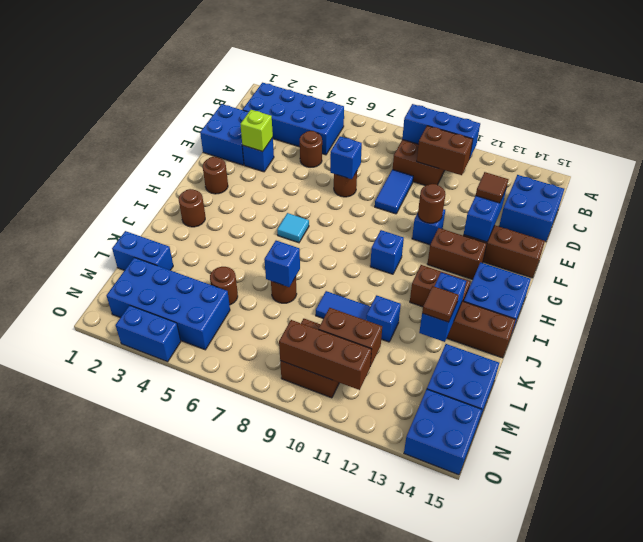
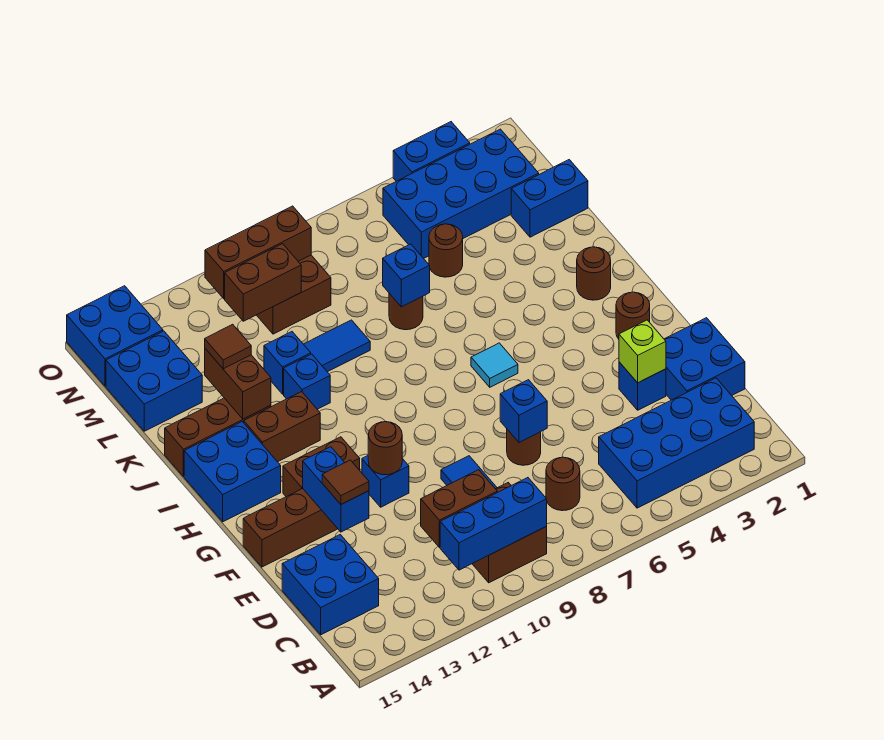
brown round brick D5 level 1 -> brown round brick C7 level 1
blue brick H10 level 1 -> blue brick J11 level 1
blue brick J13:K13 level 2 -> brown brick J13:K13 level 2

